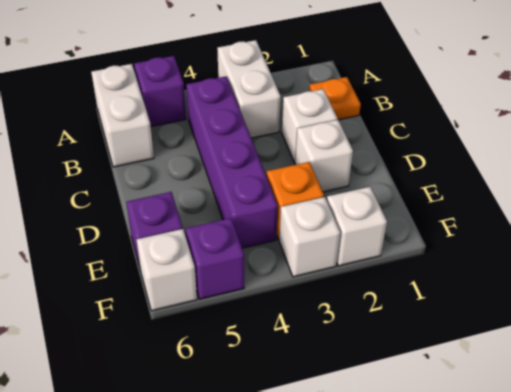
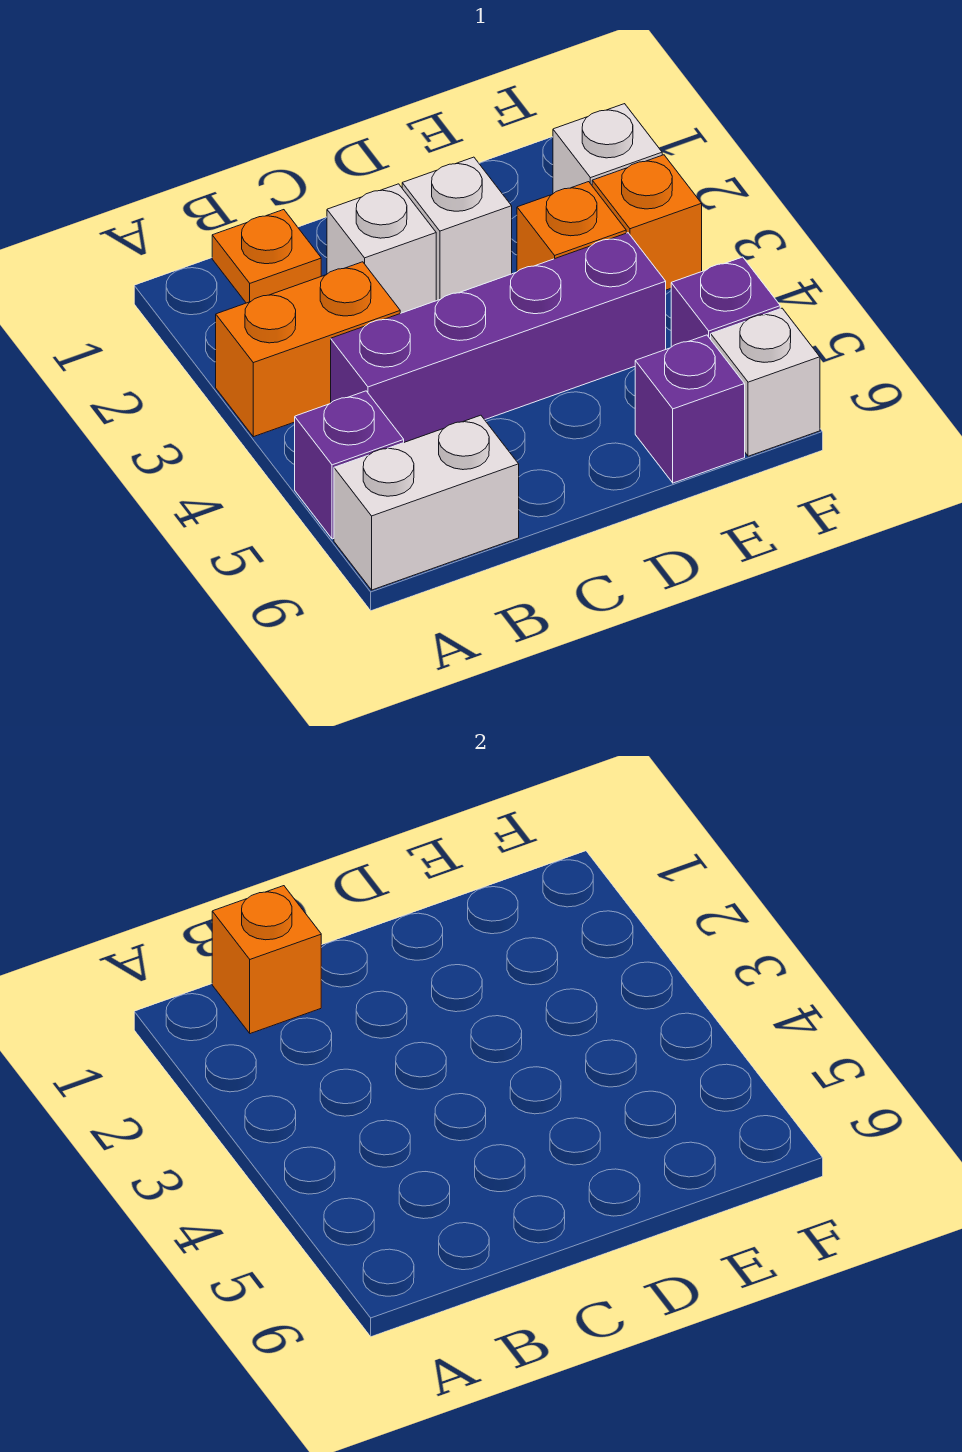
white brick A3:B3 level 1 -> orange brick A3:B3 level 1
none -> orange brick B1 level 2
white brick F3 level 1 -> orange brick F3 level 1

